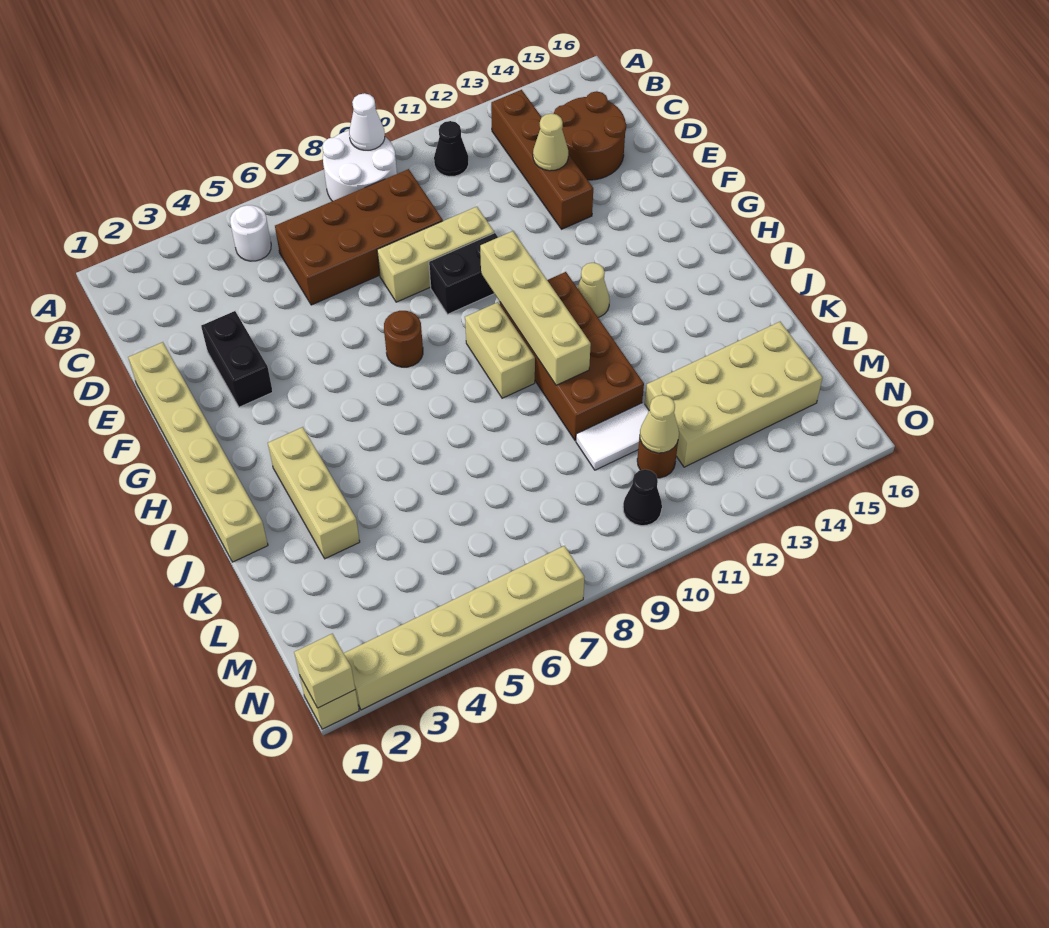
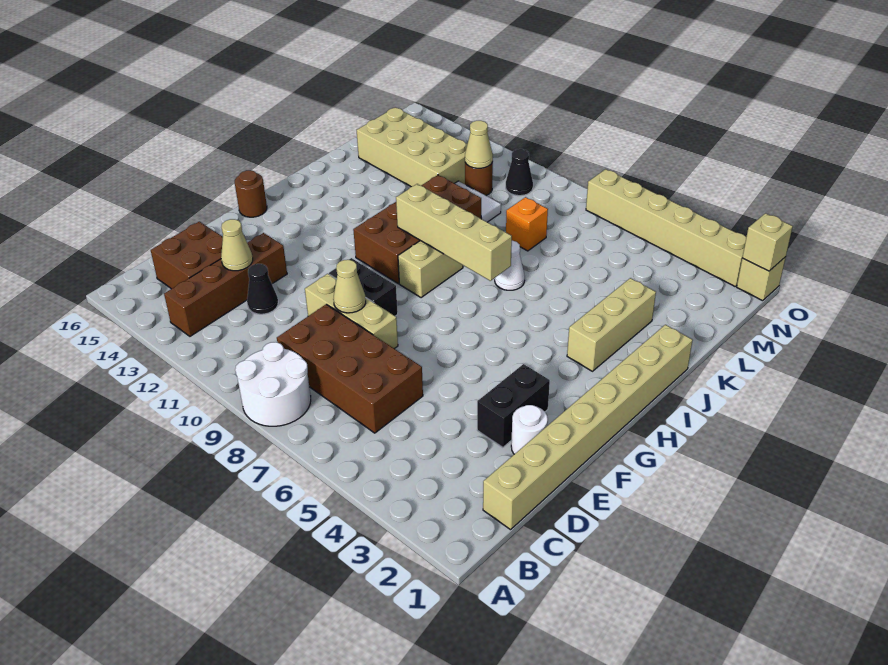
white cone A9 level 2 -> white cone J7 level 1
white round brick B5 level 1 -> white round brick E2 level 1
black cone B11 level 1 -> black cone D12 level 1
brown round brick C14:D15 level 1 -> brown brick C14:D15 level 1
tan brick E1:J1 level 1 -> tan brick C1:J1 level 1
brown round brick G7 level 1 -> brown round brick G16 level 1
tan brick G10:J10 level 2 -> tan brick I7:I10 level 2
tan cone H12 level 1 -> tan cone E9 level 2
none -> orange brick L8 level 1

